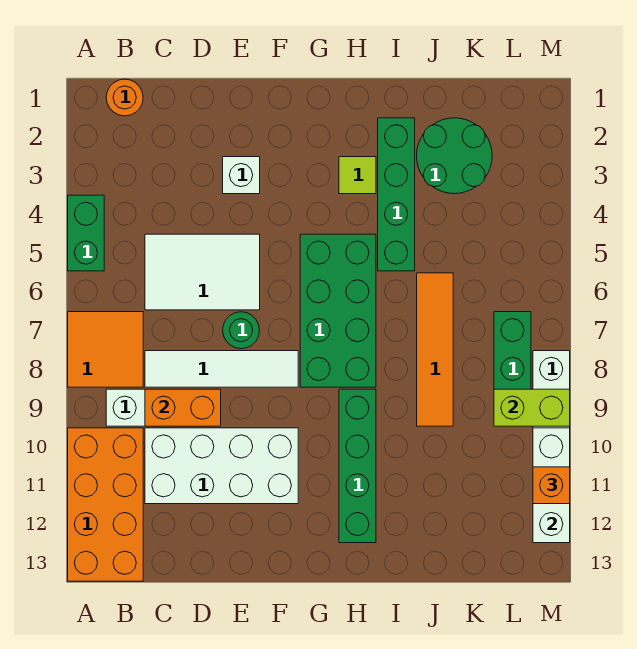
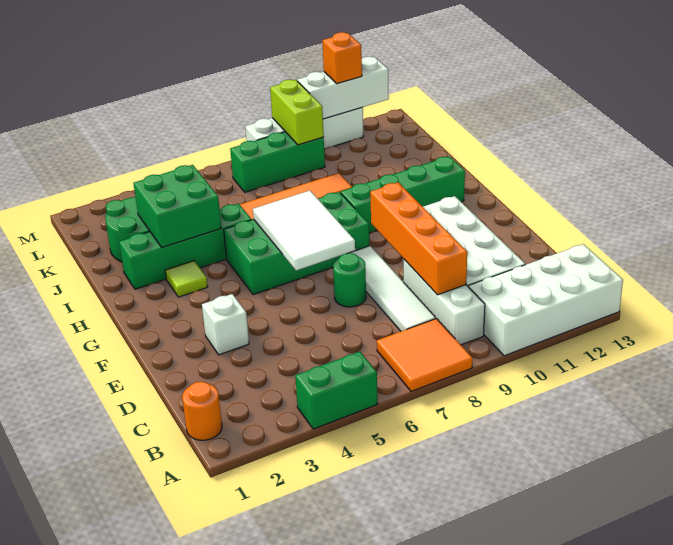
orange brick A10:B13 level 1 -> white brick A10:B13 level 1
white tile C5:E6 level 1 -> white tile F6:H7 level 2
orange brick C9:D9 level 2 -> orange brick C9:F9 level 2
none -> green brick I3:J4 level 2

